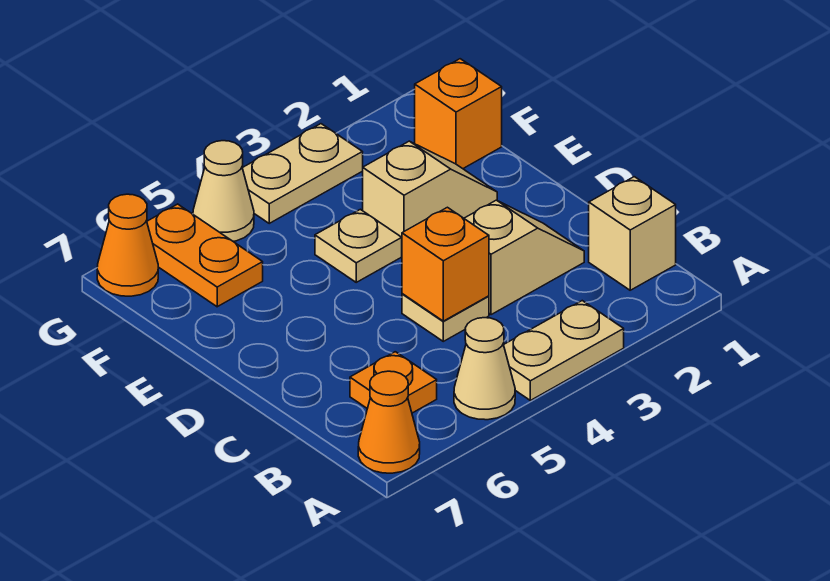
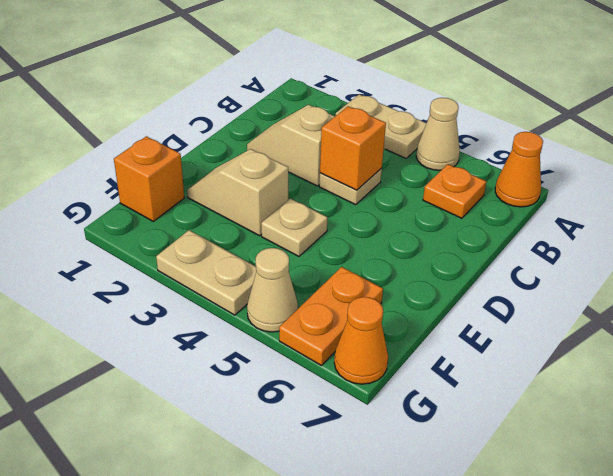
tan brick B1 level 1 -> none

